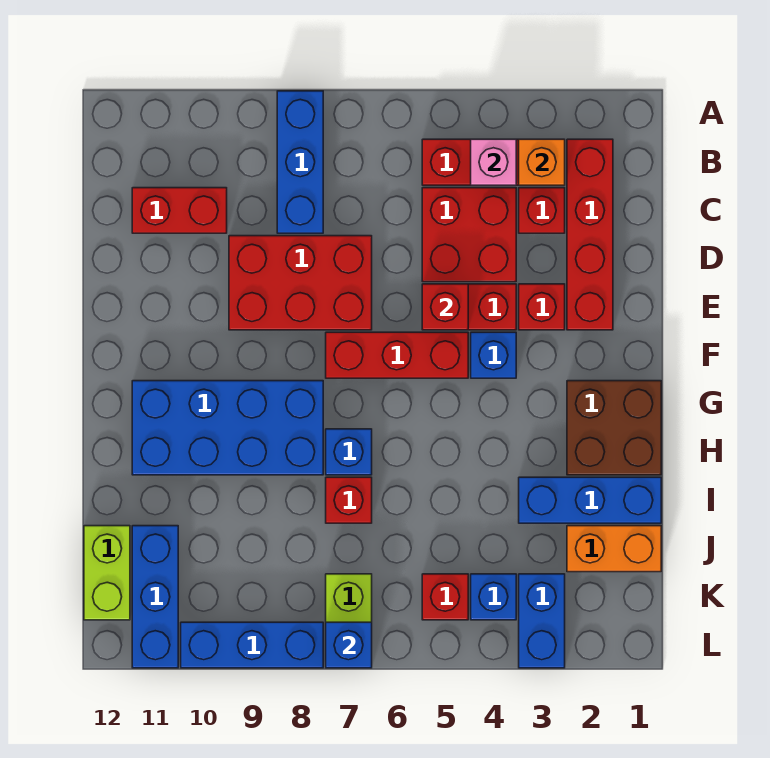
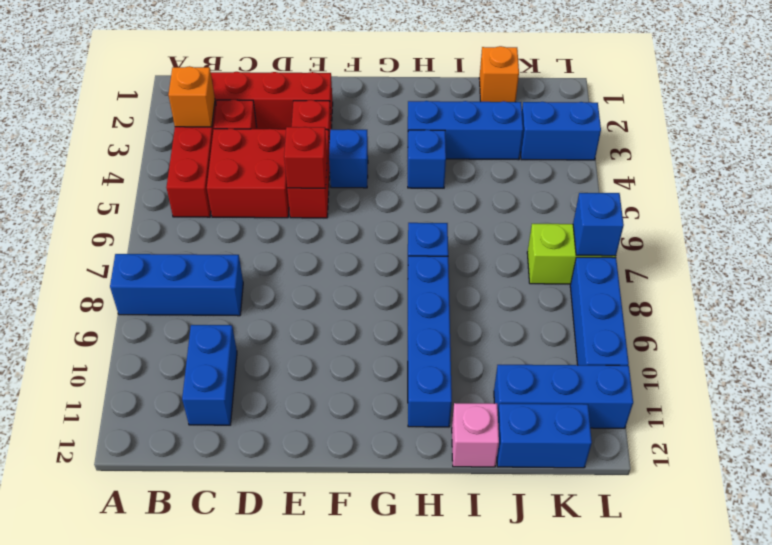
pink brick B4 level 2 -> pink brick I12 level 1
red brick C10:C11 level 1 -> blue brick C10:C11 level 1
red brick D7:E9 level 1 -> none
red brick F5:F7 level 1 -> none
brown brick G1:H2 level 1 -> none
blue brick G8:H11 level 1 -> blue brick H8:H11 level 1
blue brick I1:I3 level 1 -> blue brick H3:J3 level 1
red brick I7 level 1 -> none
orange brick J1:J2 level 1 -> orange brick J1 level 1
lime brick J12:K12 level 1 -> blue brick J12:K12 level 1
blue brick K4 level 1 -> blue brick H4 level 1
red brick K5 level 1 -> none

